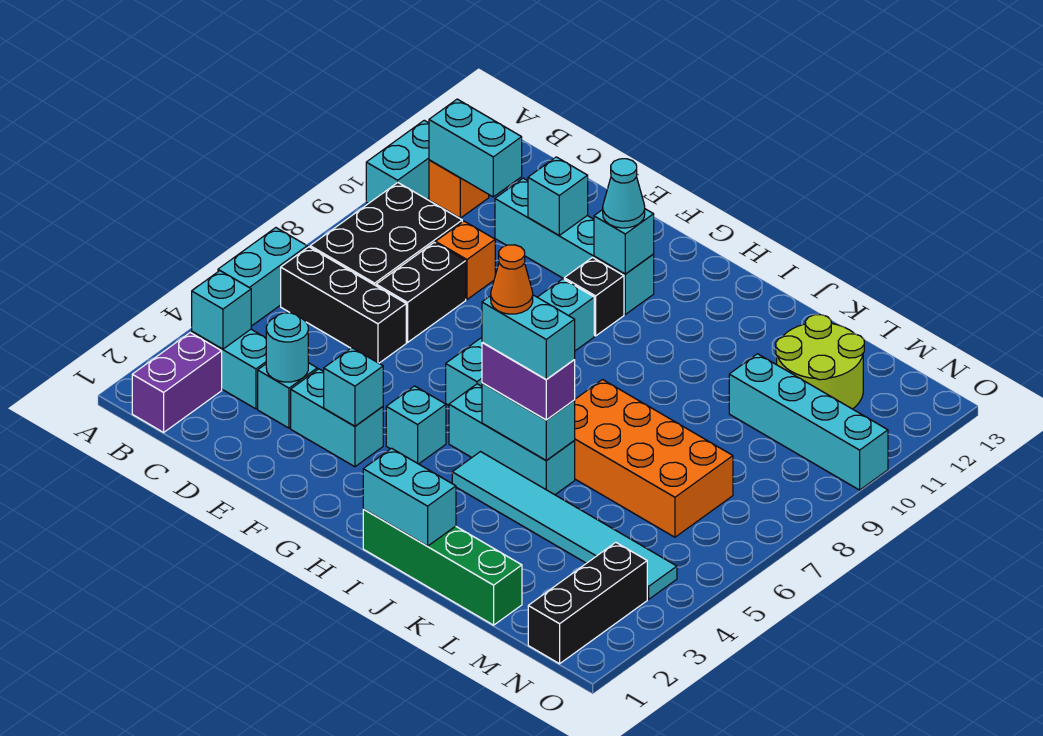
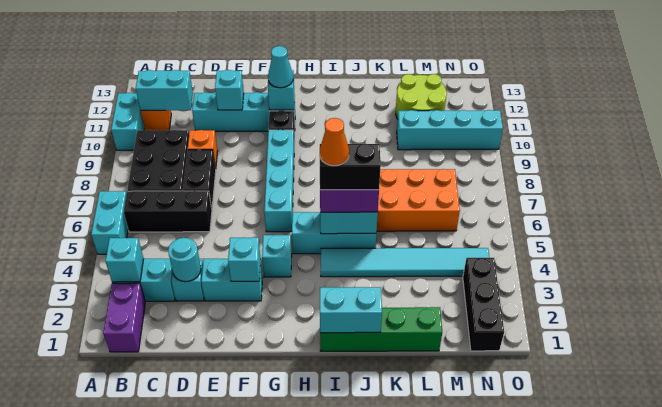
cyan brick I5:J5 level 4 -> black brick I5:J5 level 4

